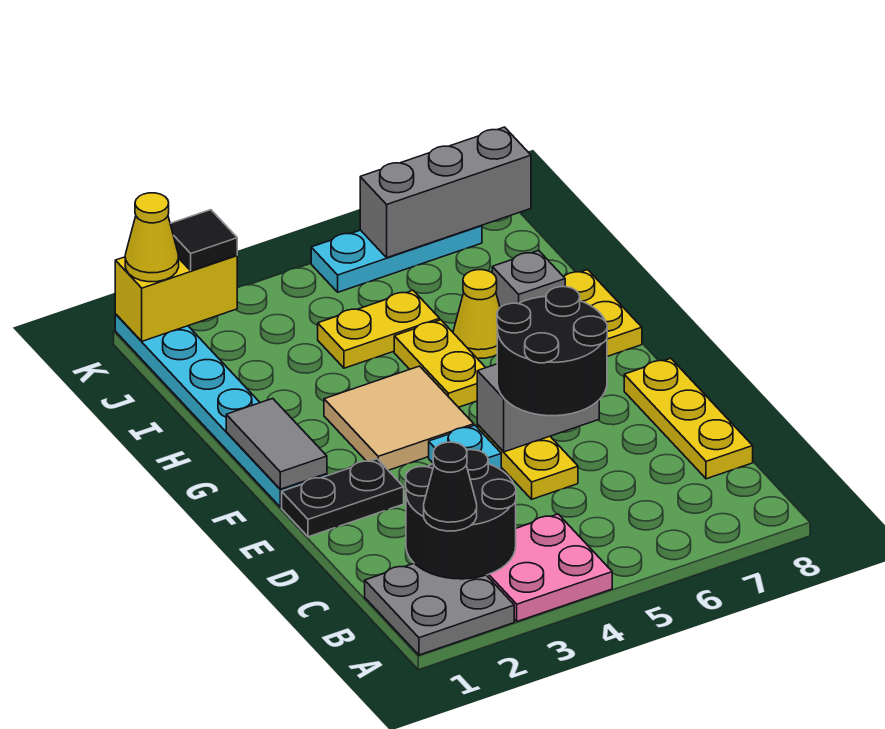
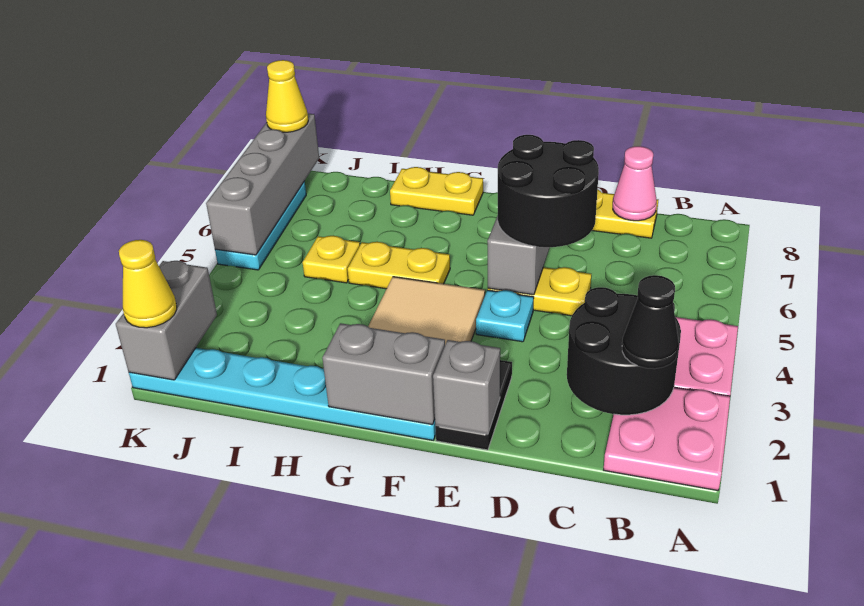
grey plate A1:B2 level 1 -> pink plate A1:B2 level 1
none -> pink cone C8 level 2
grey tile F1:G1 level 2 -> grey brick F1:G1 level 2
yellow cone H6 level 1 -> yellow cone K8 level 3
grey brick H7 level 1 -> grey brick E1 level 2
yellow plate I4:I5 level 1 -> yellow plate I5 level 1
yellow brick K1:K2 level 2 -> grey brick K1:K2 level 2
black tile K2 level 3 -> none
grey brick K6:K8 level 2 -> grey brick K5:K8 level 2

